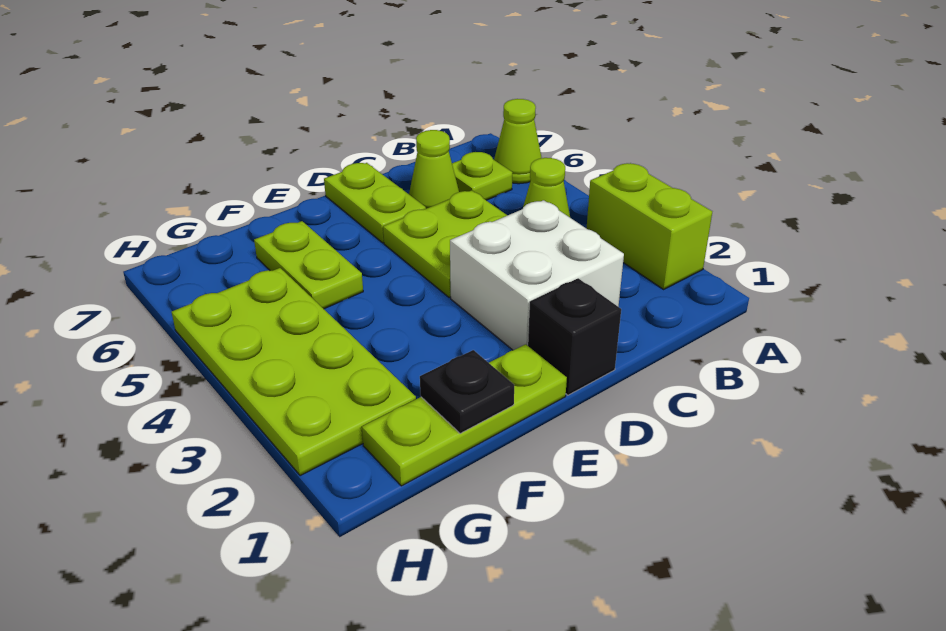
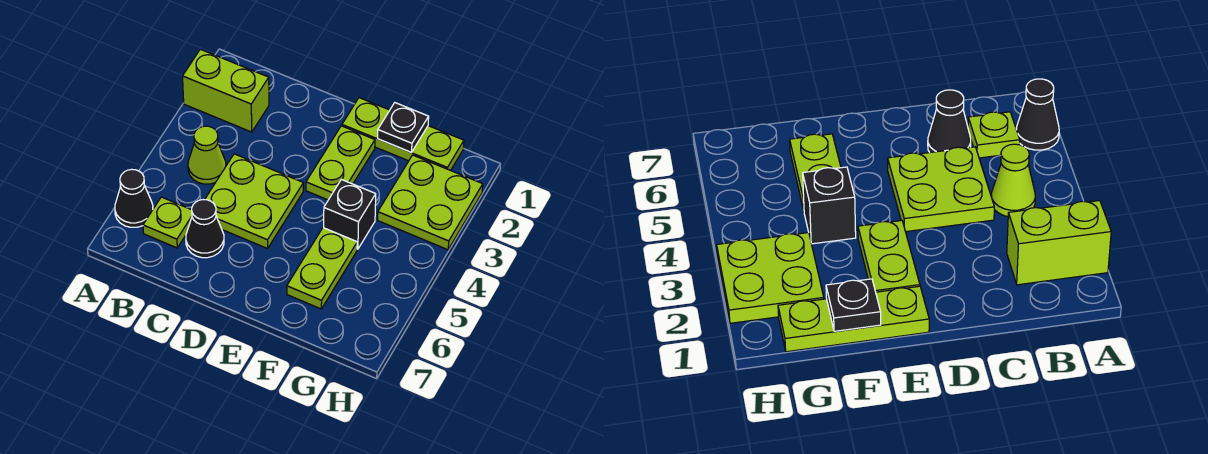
lime brick A2:A3 level 1 -> lime brick A2:B2 level 1
lime cone A6 level 1 -> black cone A6 level 1
white brick C2:D3 level 1 -> none
lime cone C6 level 1 -> black cone C6 level 1
black brick D1 level 1 -> black brick F4 level 1
lime plate D6:D7 level 1 -> lime plate E2:E3 level 1
lime plate G2:H5 level 1 -> lime plate G2:H3 level 1

